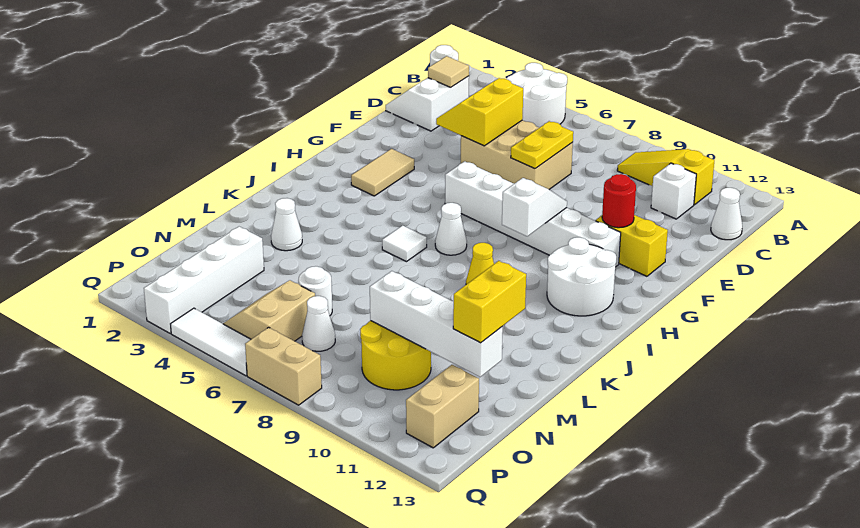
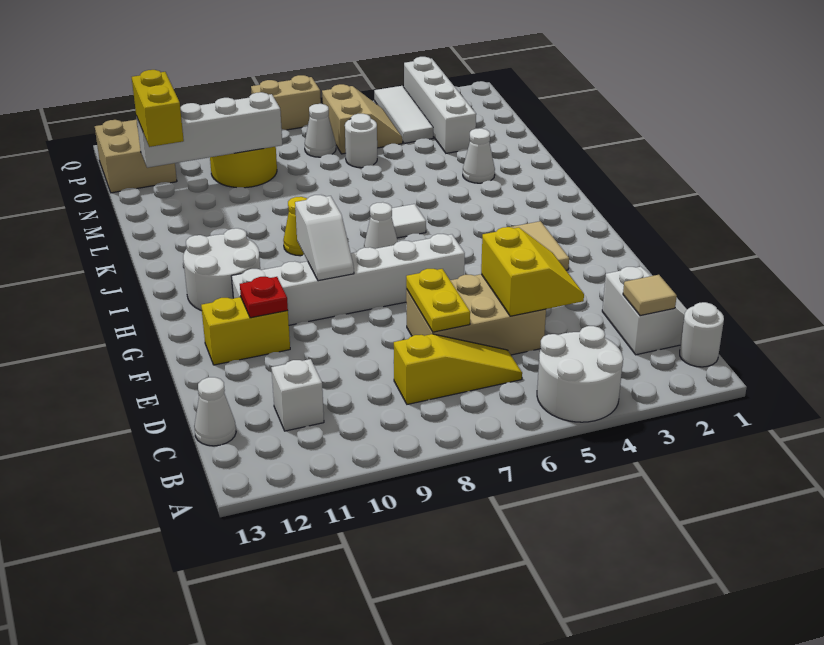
yellow slope B9:B11 level 1 top 11 -> yellow slope C6:C8 level 1 top 8
red round brick F11 level 2 -> red plate F11 level 2
tan brick O12:P12 level 1 -> tan brick O12:P13 level 1
white tile Q4:Q6 level 1 -> white tile O4:Q4 level 1

